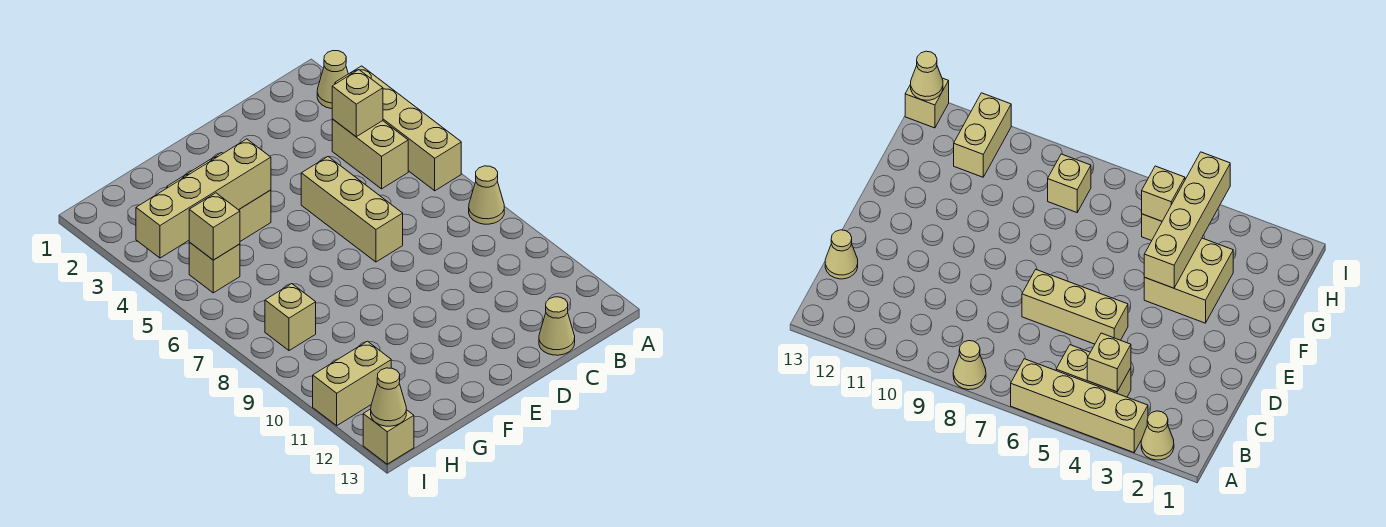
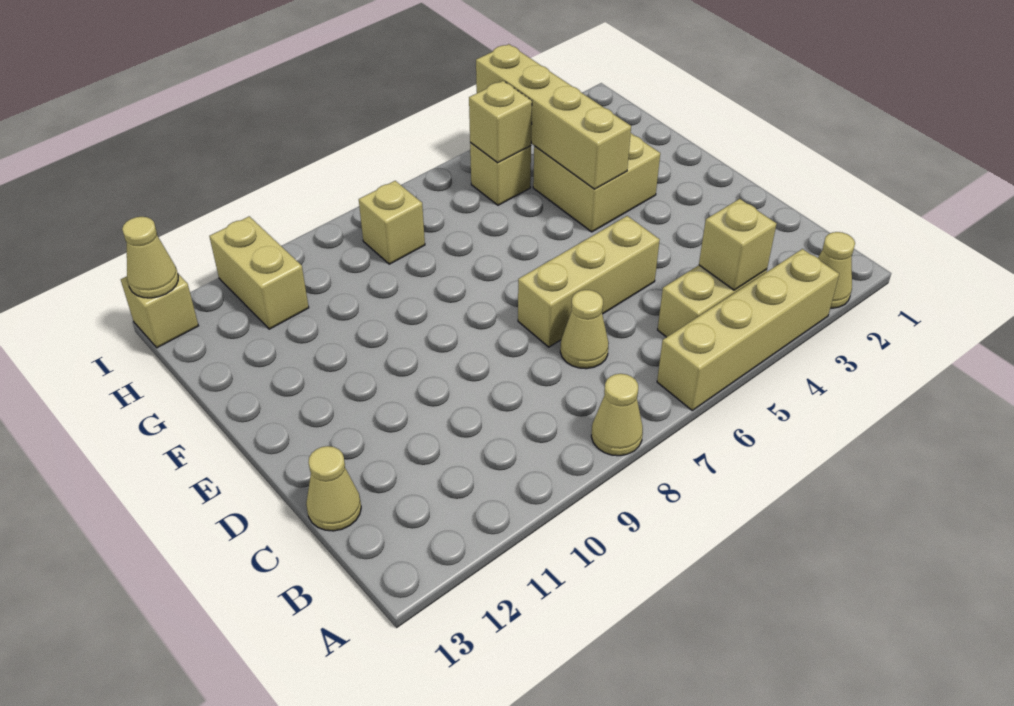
none -> tan cone C7 level 1

